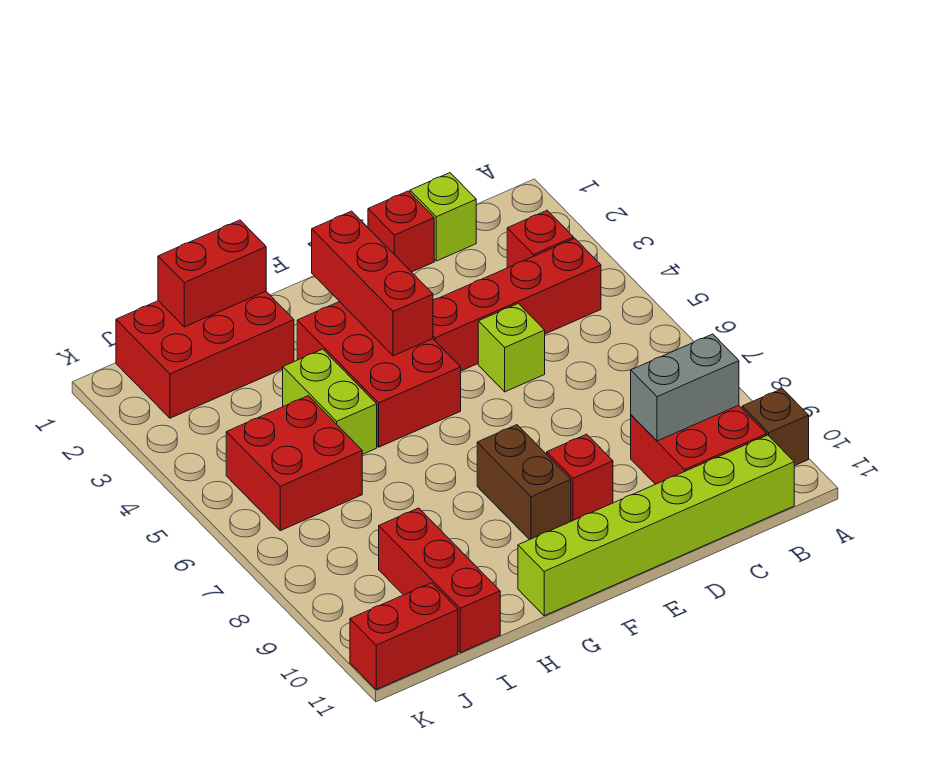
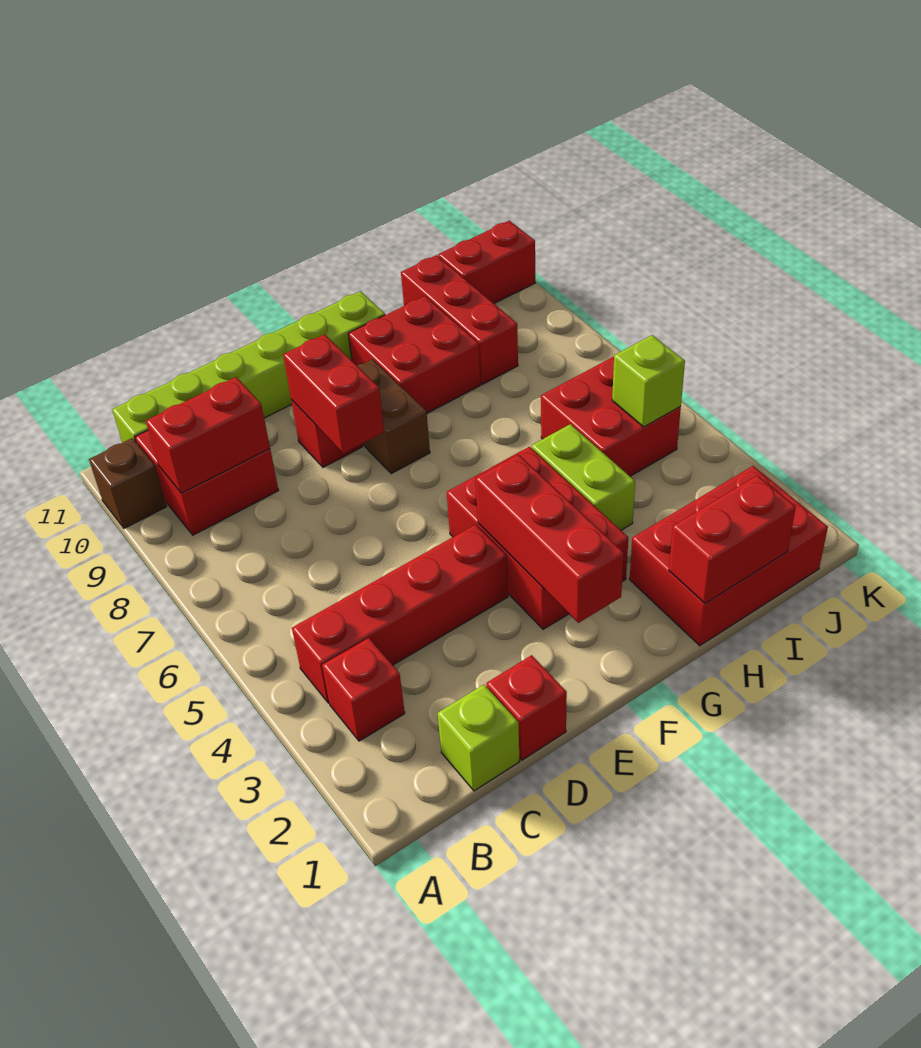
grey brick B9:C9 level 2 -> red brick B9:C9 level 2
lime brick D5 level 1 -> lime brick J5 level 2
none -> red brick E8:E9 level 2
none -> red brick G9:H10 level 1

